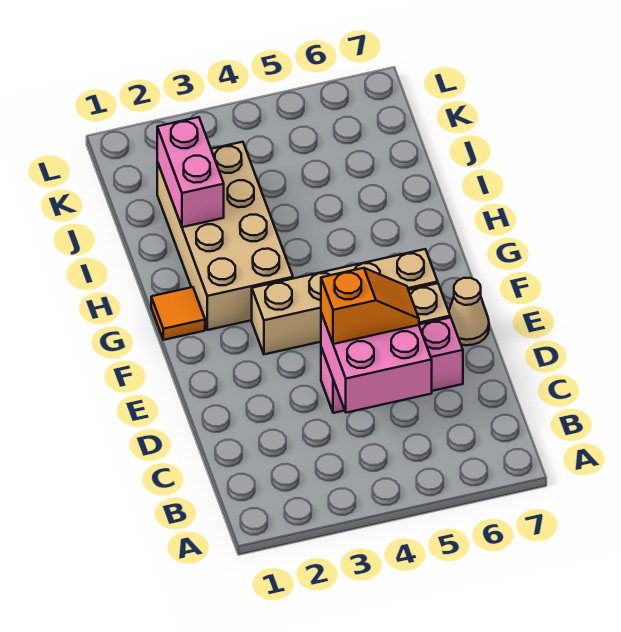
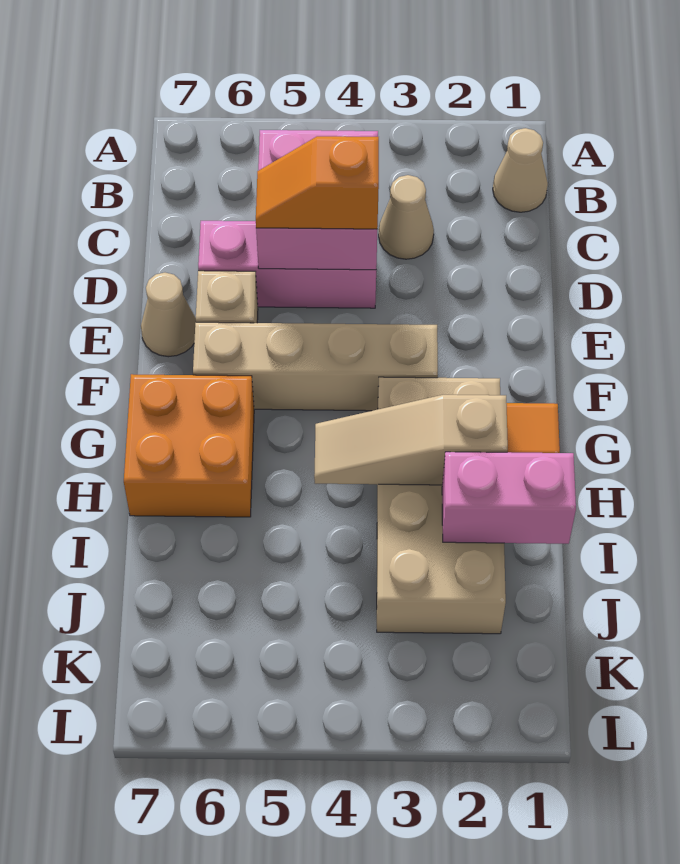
none -> tan cone B1 level 1
none -> tan cone C3 level 1
none -> orange brick G6:H7 level 1
none -> tan slope H2:H4 level 2 top 2
pink brick I2:J2 level 2 -> pink brick I1:I2 level 2

